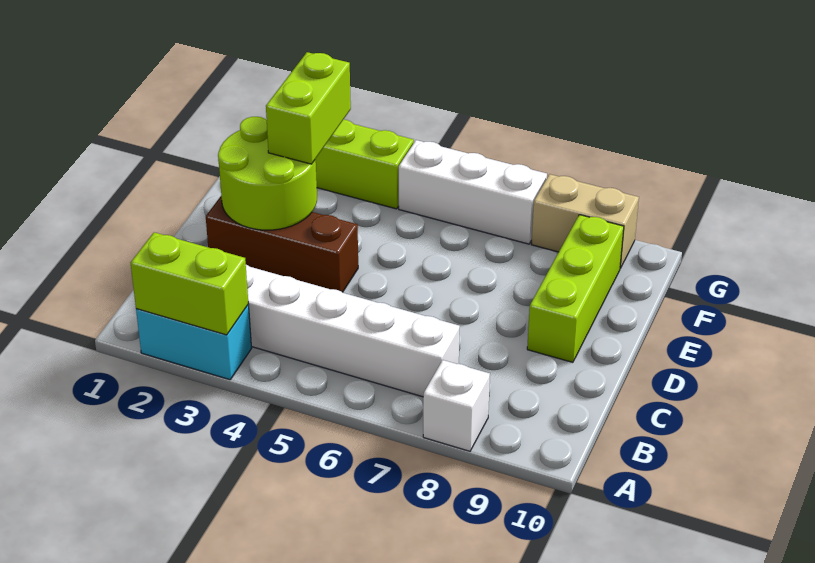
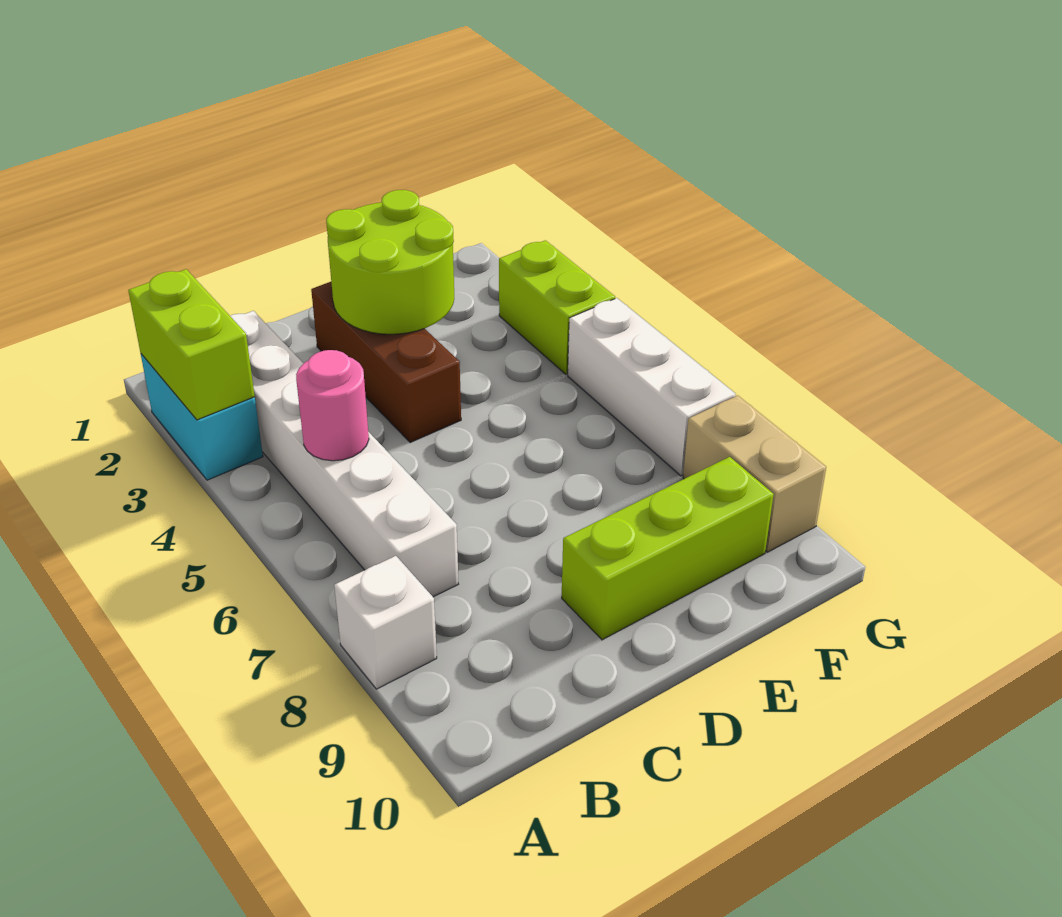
none -> pink round brick B5 level 2
lime brick E3:F3 level 3 -> none

